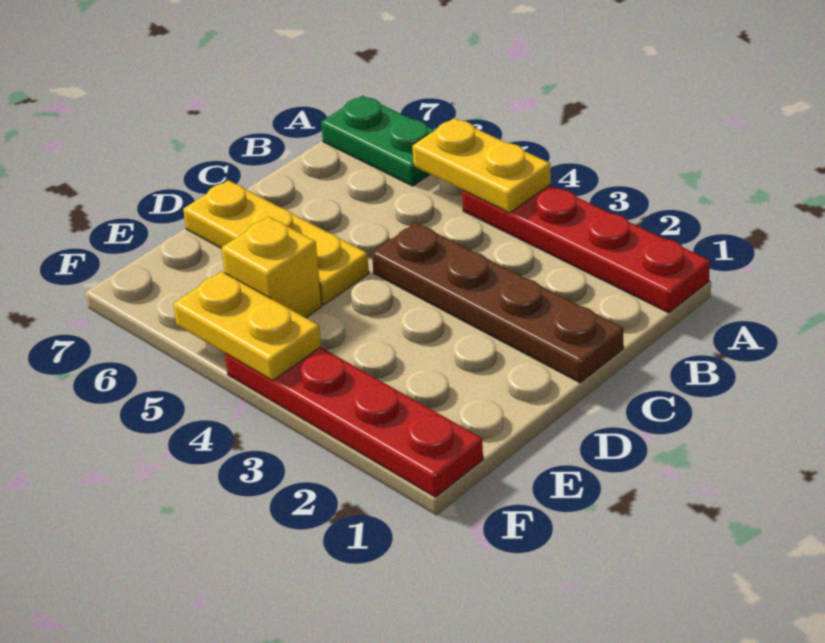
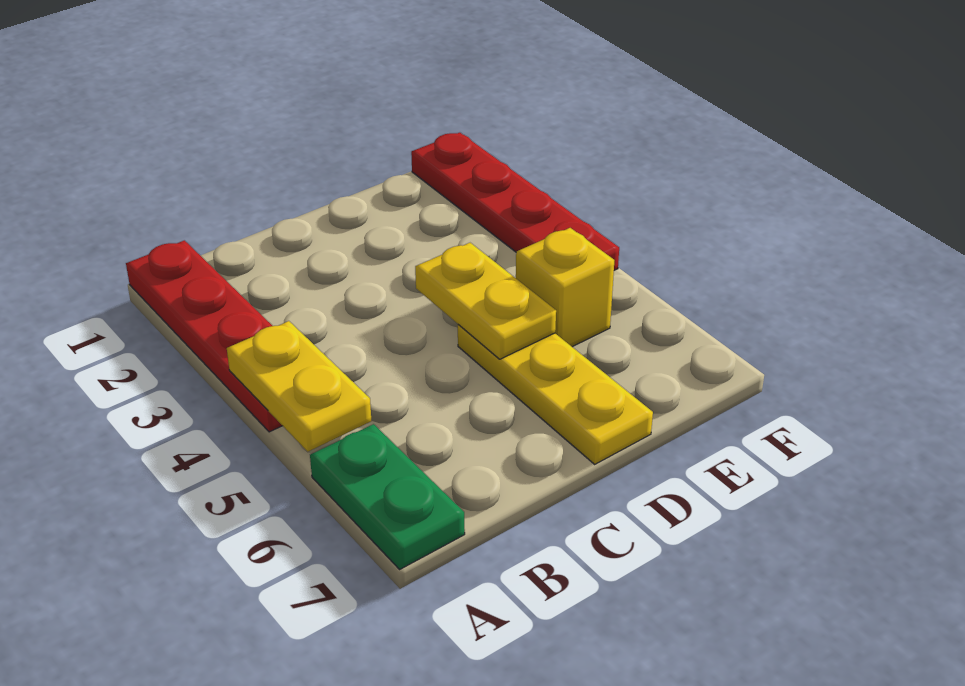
brown plate C1:C4 level 1 -> none
yellow plate F4:F5 level 2 -> yellow plate D4:D5 level 2

